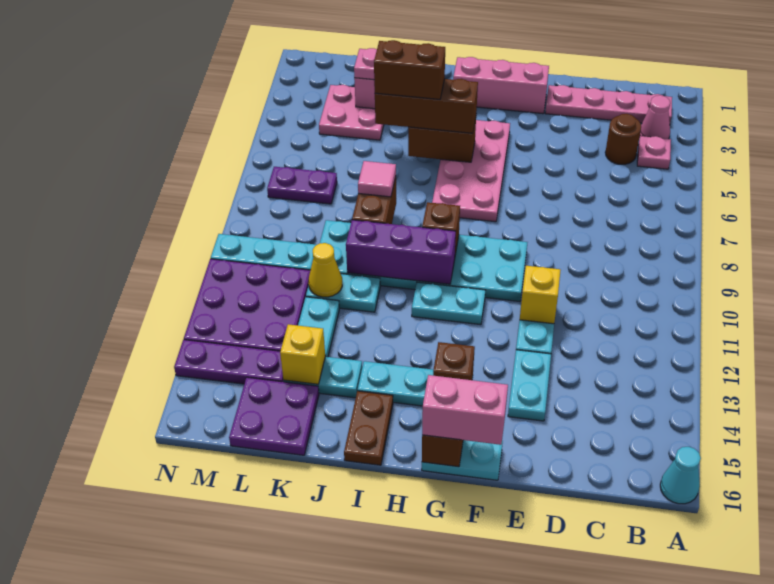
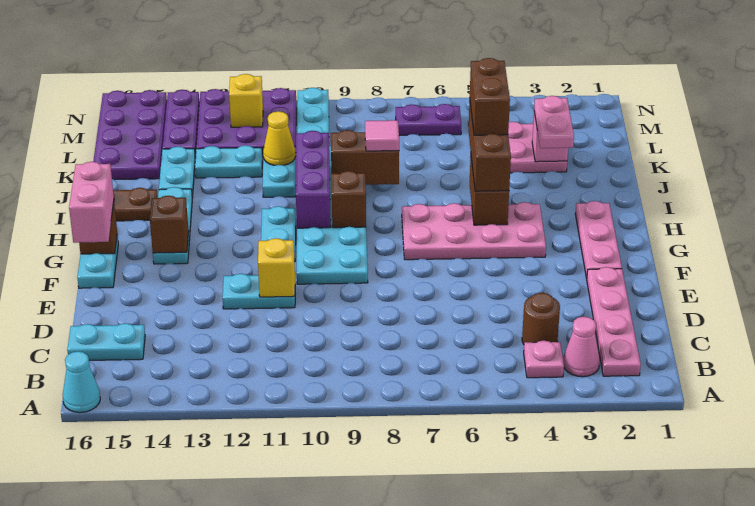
cyan plate E13:E14 level 1 -> cyan plate C15:C16 level 1
pink brick F2:H2 level 1 -> pink plate F2:H2 level 1
yellow brick K14 level 2 -> yellow brick M12 level 2
purple plate K15:L16 level 1 -> purple plate K15:N16 level 1
purple plate L7:M7 level 1 -> purple plate M6:M7 level 1

